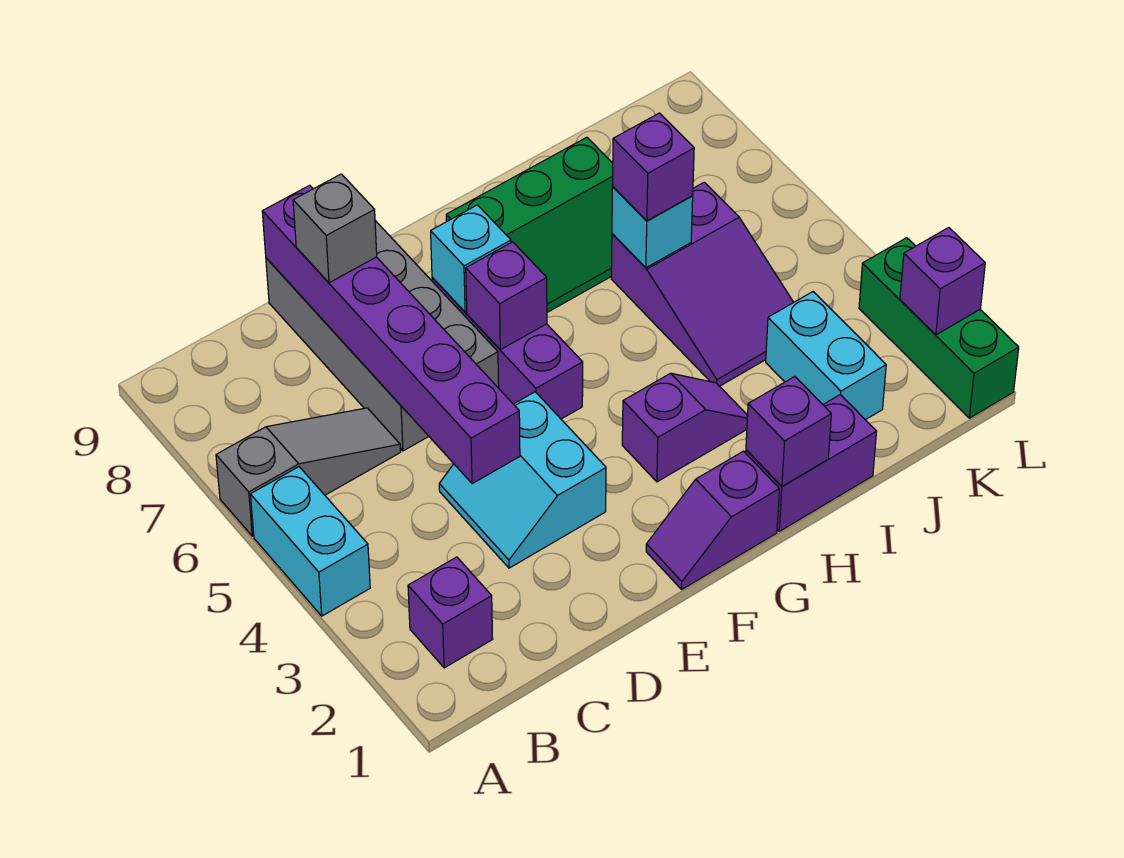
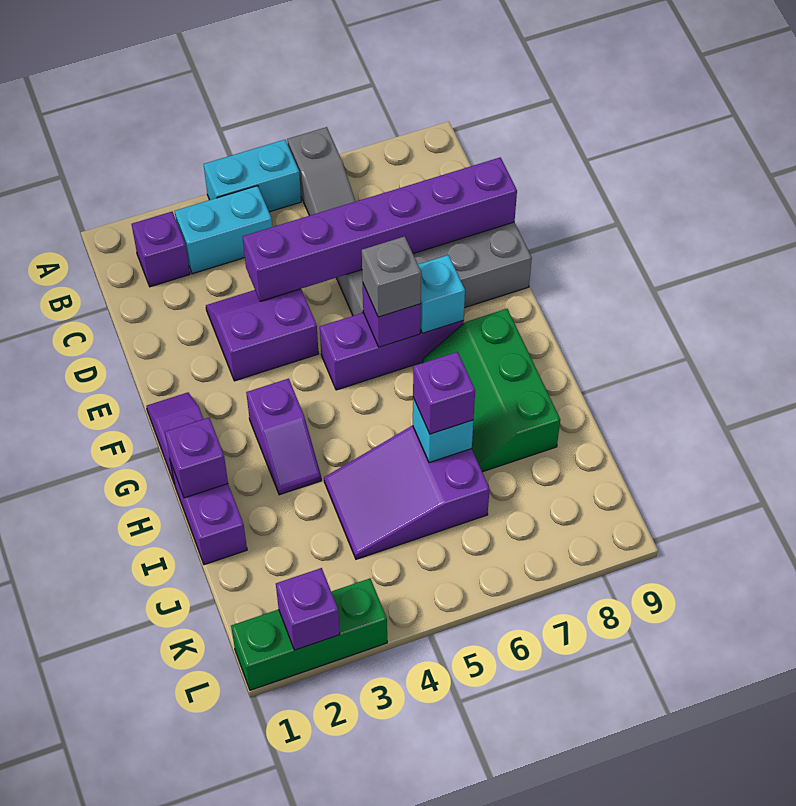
cyan slope D3:E4 level 1 top E -> purple slope D3:E4 level 1 top E
grey brick D8 level 3 -> grey brick F6 level 3
cyan brick J2:J3 level 1 -> cyan brick B3:B4 level 1

